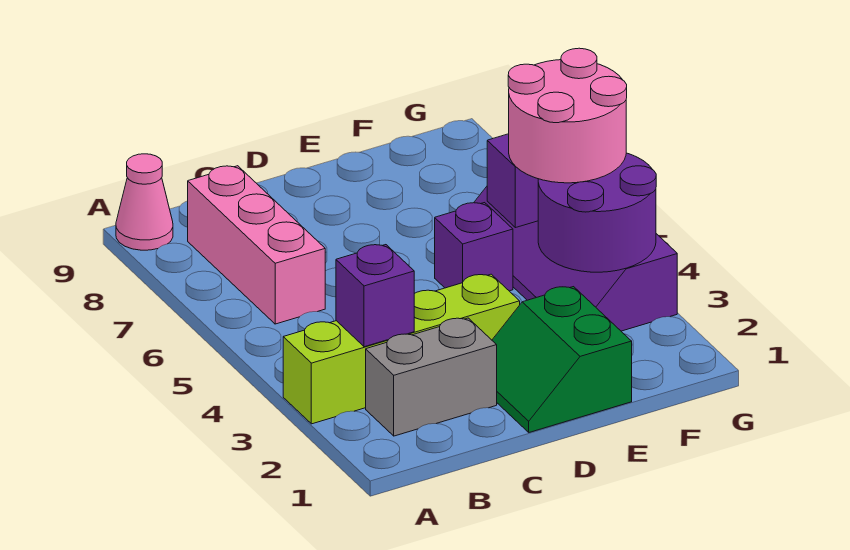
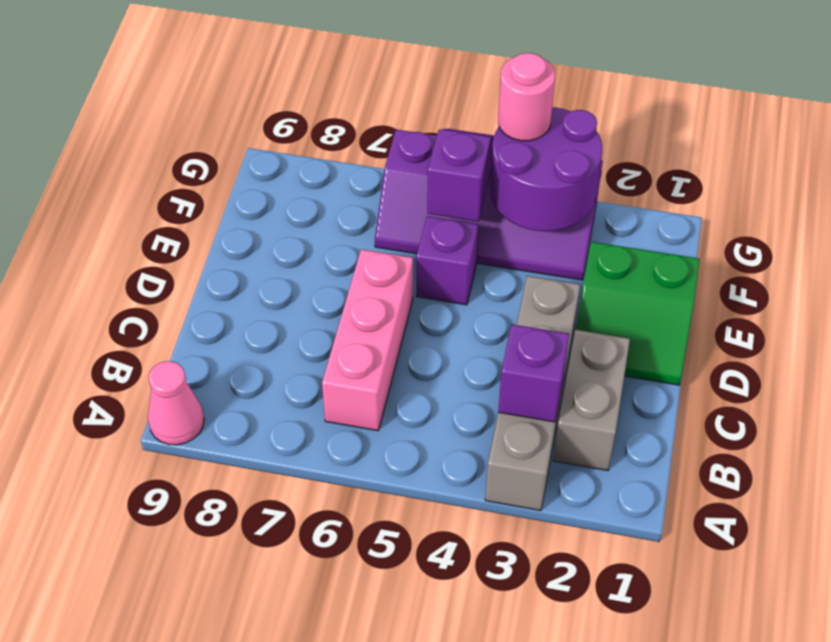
lime brick A3:D3 level 1 -> grey brick A3:D3 level 1
pink brick B6:B8 level 1 -> pink brick B6:D6 level 1
pink round brick F4:G5 level 3 -> pink round brick G4 level 3

